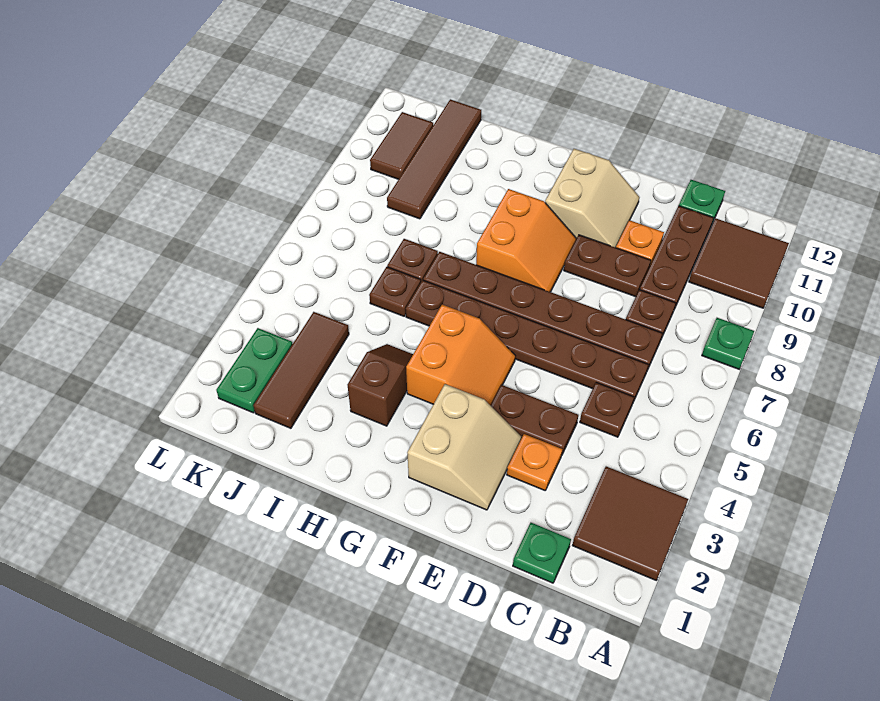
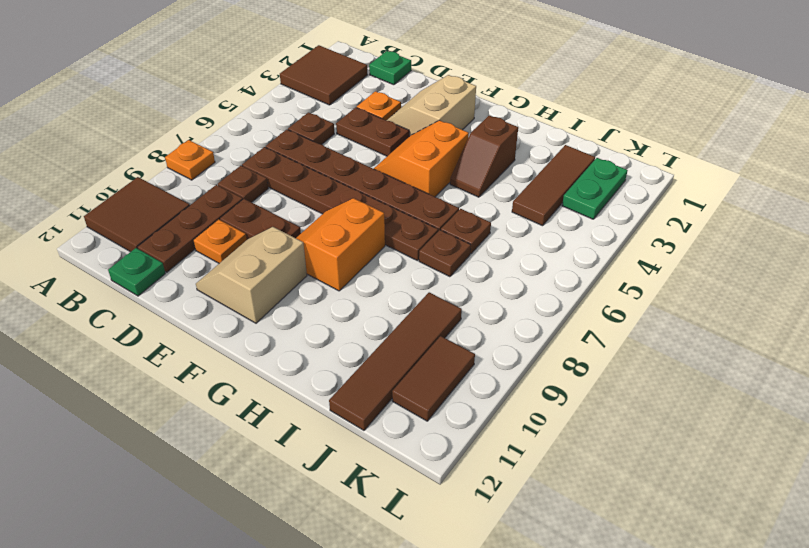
green plate A8 level 1 -> orange plate A8 level 1

